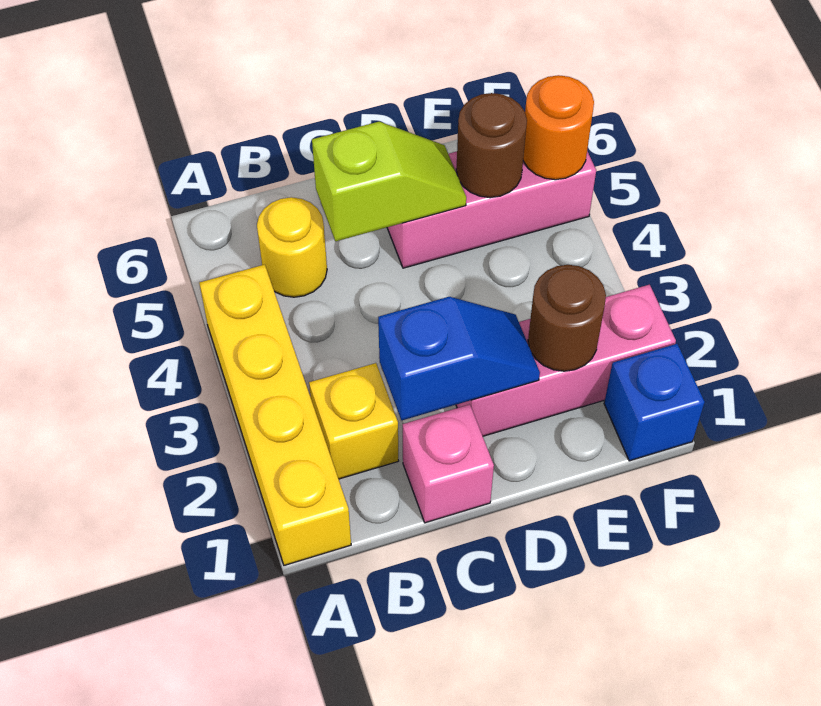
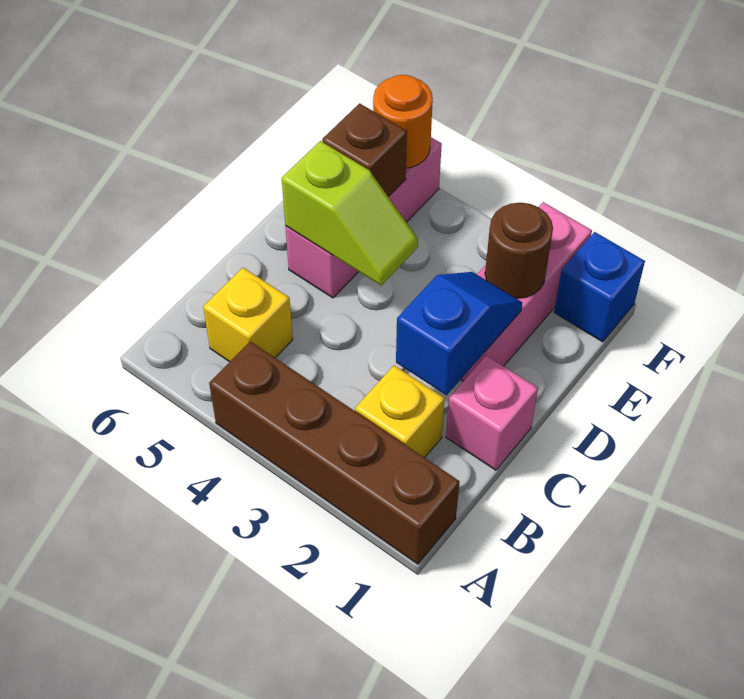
yellow brick A1:A4 level 1 -> brown brick A1:A4 level 1
yellow round brick B5 level 1 -> yellow brick B5 level 1
lime slope C5:D5 level 2 top C -> lime slope D4:D5 level 2 top 5
brown round brick E5 level 2 -> brown brick E5 level 2

